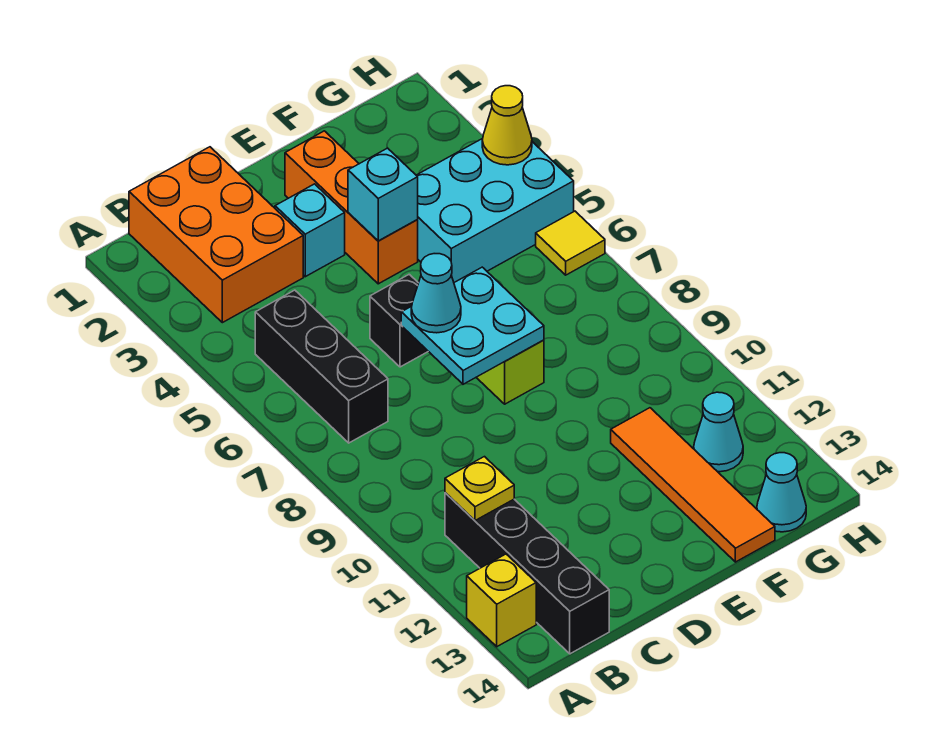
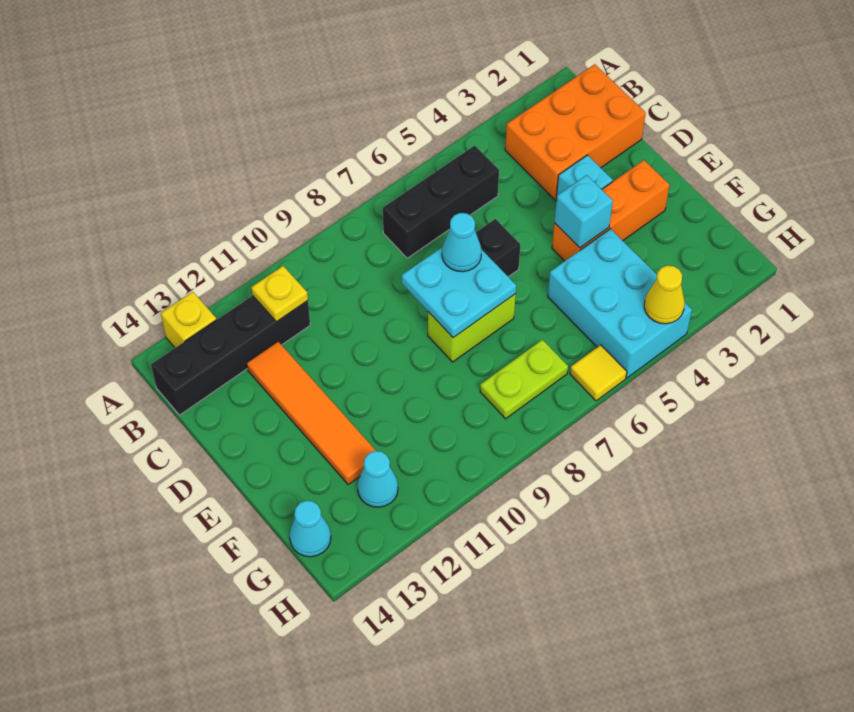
orange tile F11:F14 level 1 -> orange tile C12:F12 level 1
none -> lime plate G7:G8 level 1

